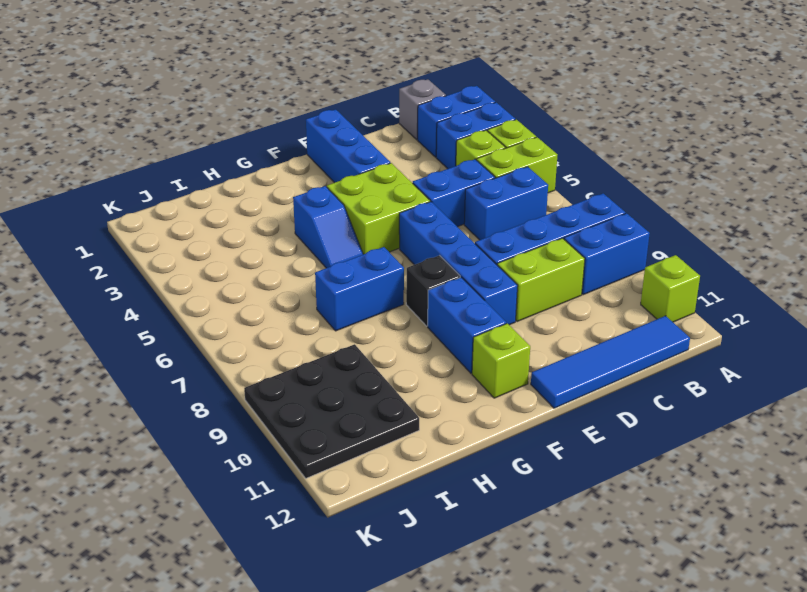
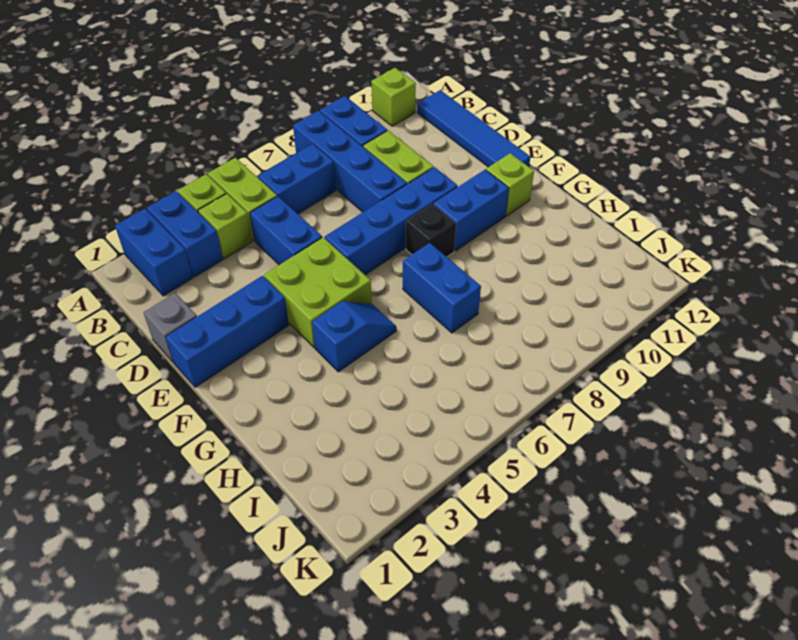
grey brick B1 level 1 -> grey brick D1 level 1
blue brick B6:C6 level 1 -> blue brick B6:B7 level 1
black plate I9:K11 level 1 -> none

